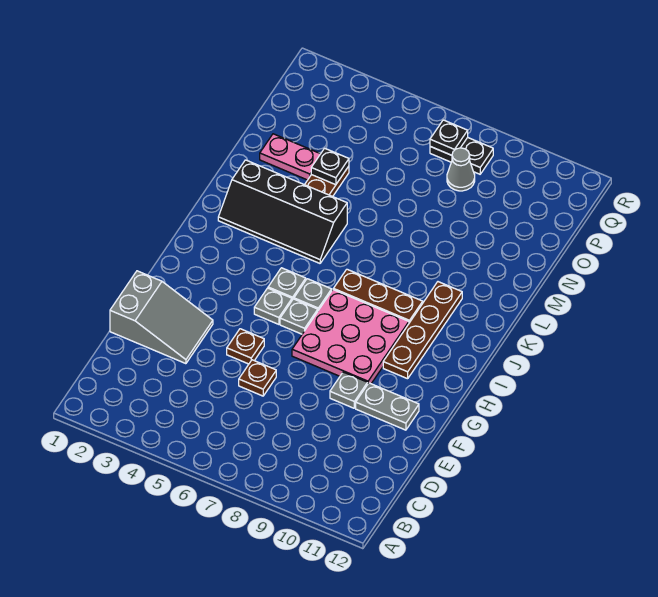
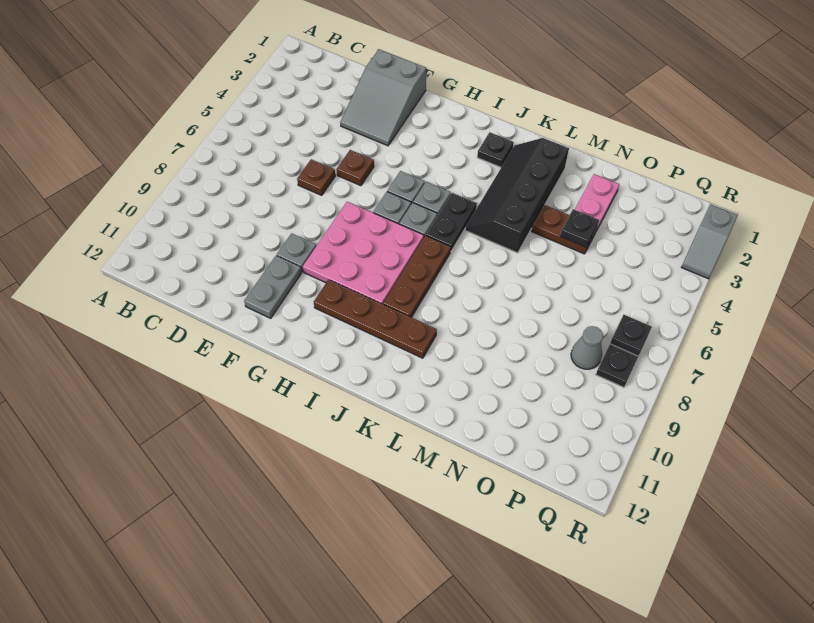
none -> black plate J2 level 1
none -> black plate J5:J6 level 1
none -> grey slope R2:R3 level 1 top 2

